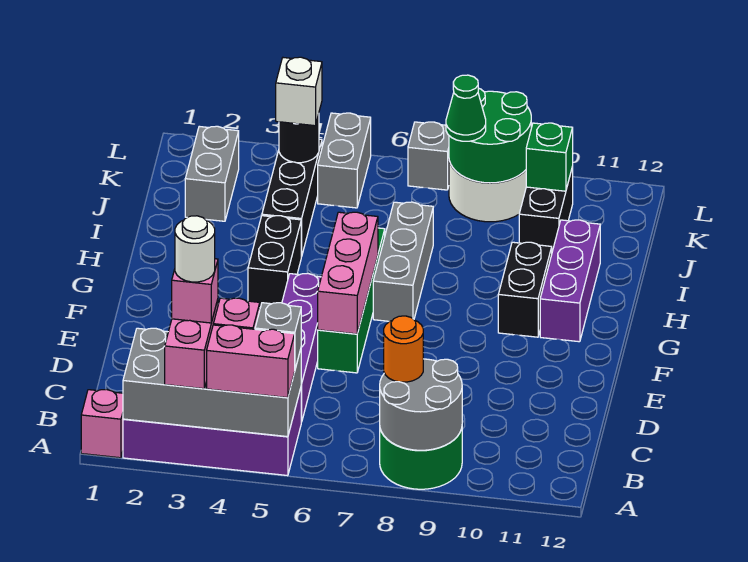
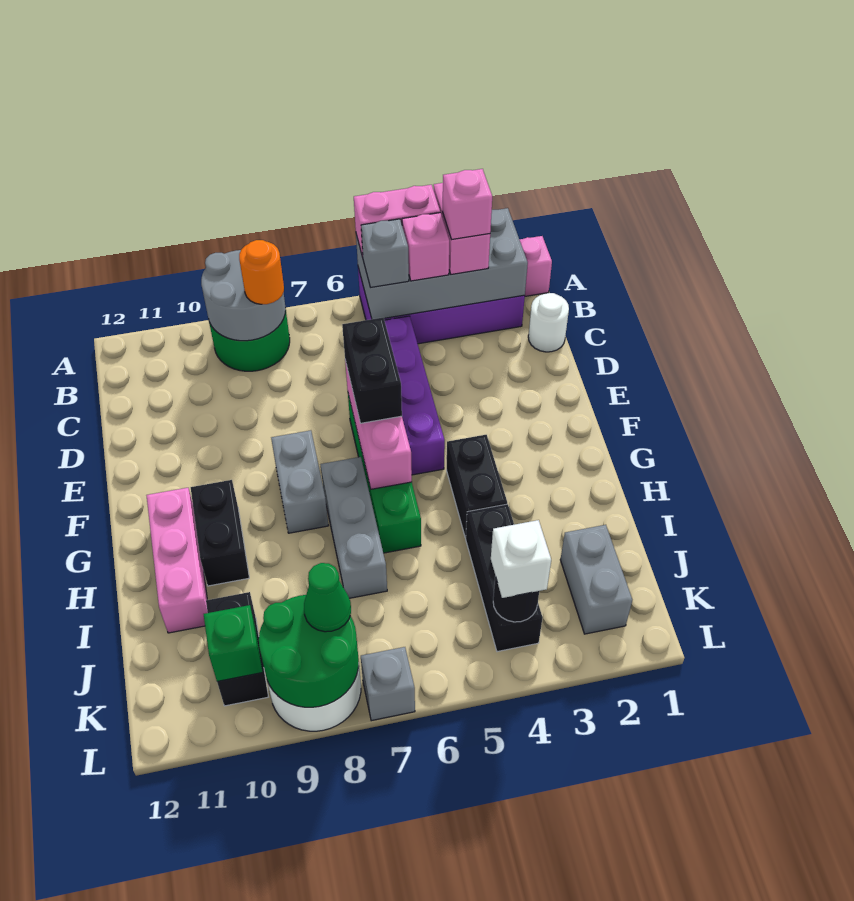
white round brick B3 level 5 -> white round brick C1 level 1
none -> black brick E6:F6 level 3
purple brick G11:I11 level 1 -> pink brick G11:I11 level 1
grey brick K5:L5 level 1 -> grey brick F8:G8 level 1

